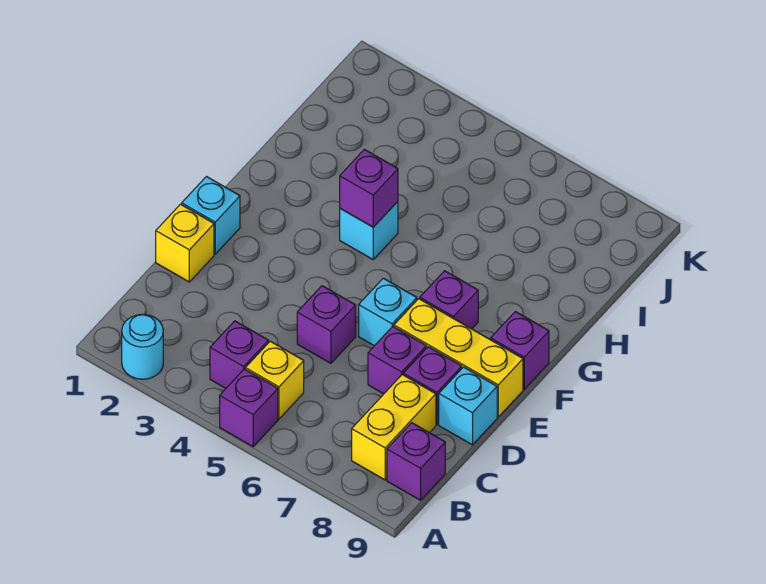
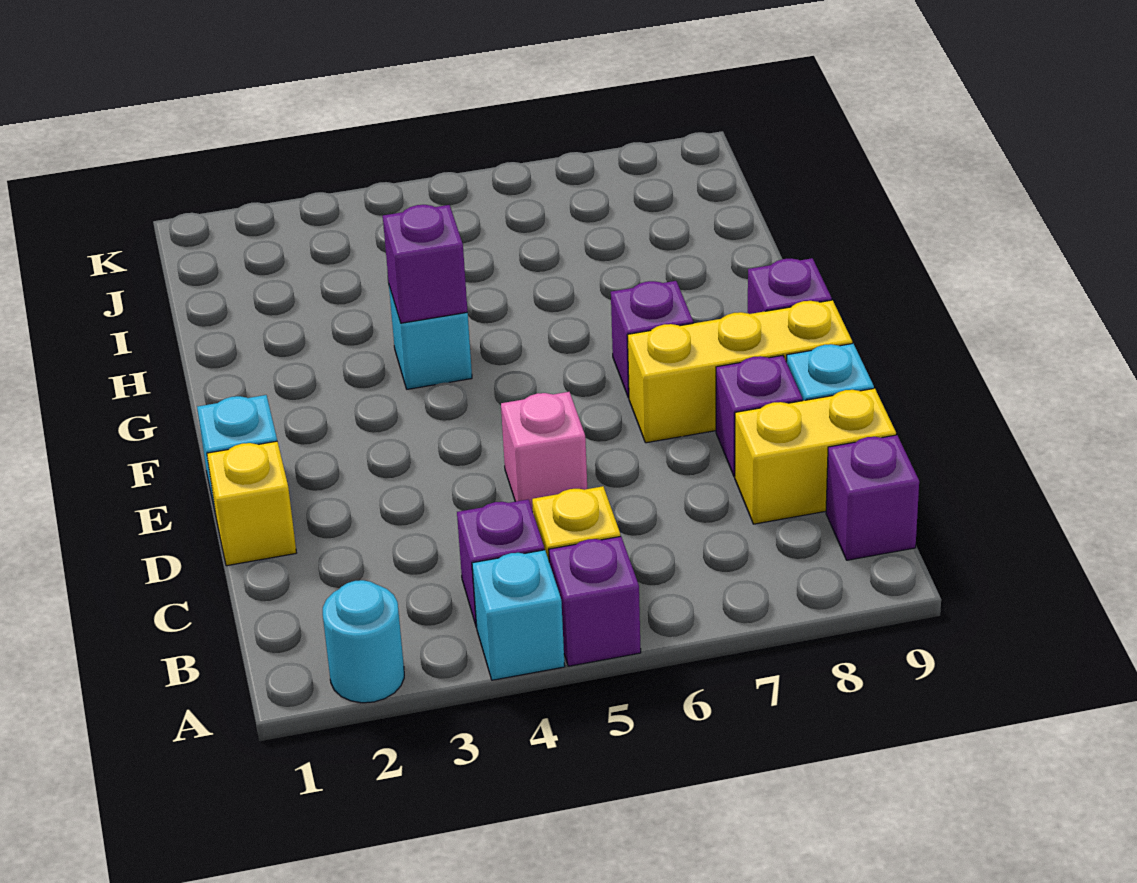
yellow brick B8:C8 level 1 -> yellow brick C8:C9 level 1
purple brick D5 level 1 -> pink brick D5 level 1
purple brick D7 level 1 -> none
cyan brick E6 level 1 -> cyan brick A4 level 1

